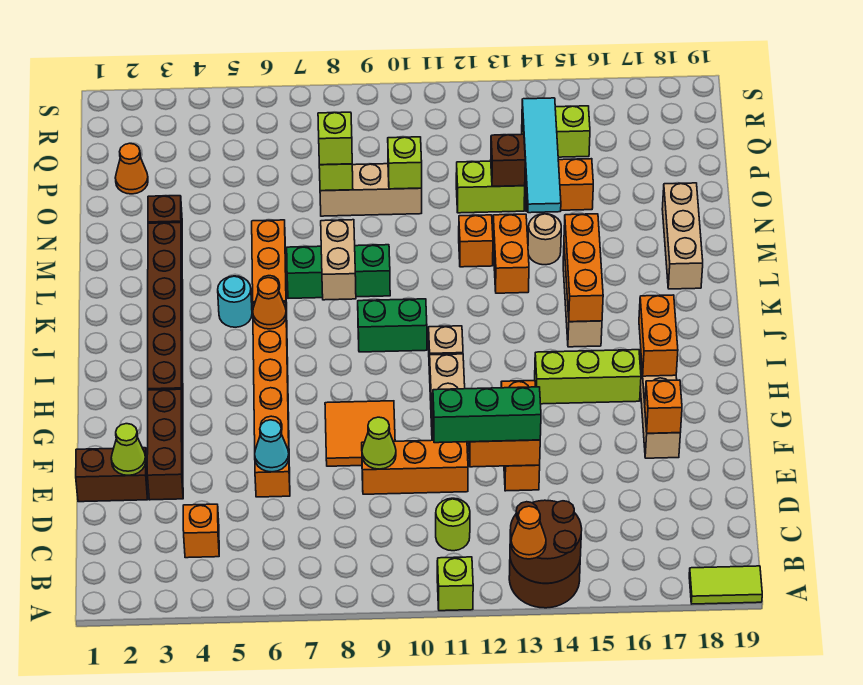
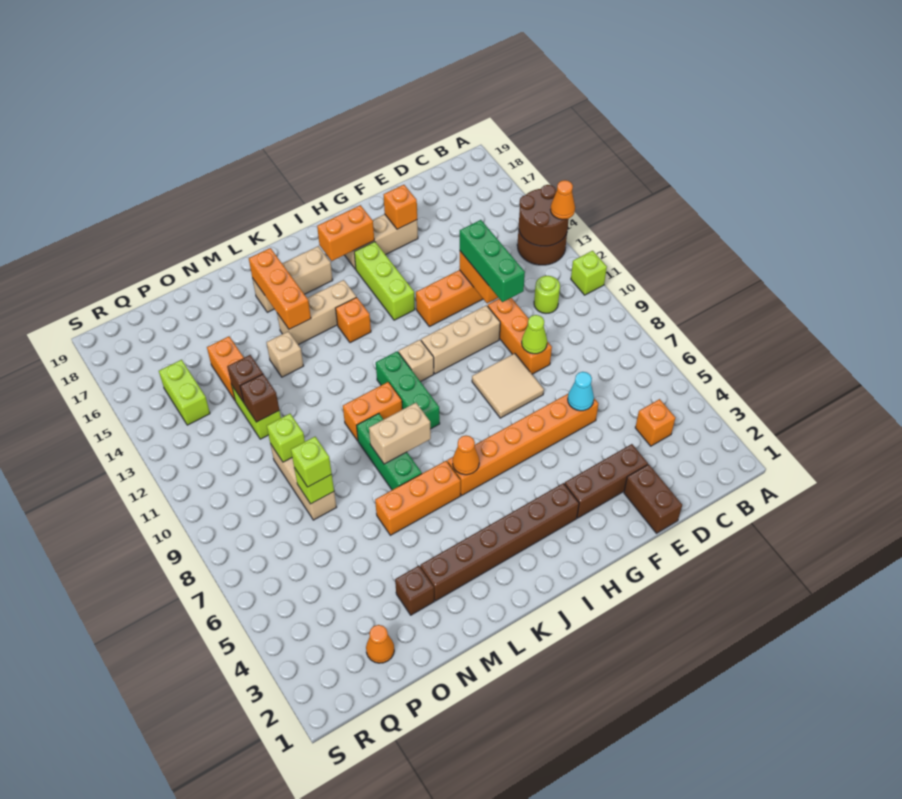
lime tile A18:A19 level 1 -> none
lime cone E2 level 2 -> none
orange tile F8:G9 level 1 -> tan tile F8:G9 level 1
green brick J9:J10 level 1 -> green brick J9:J11 level 1
orange brick J15:L15 level 2 -> orange brick L15:L17 level 2
cyan round brick K5 level 1 -> none
orange brick L13:M13 level 1 -> orange brick K10:L10 level 1
tan brick L18:N18 level 1 -> tan brick J17:L17 level 1
orange brick M12 level 1 -> orange brick J14 level 1
tan round brick M14 level 1 -> tan brick M14 level 1
cyan tile N14:Q14 level 2 -> none
none -> brown brick O12 level 2

